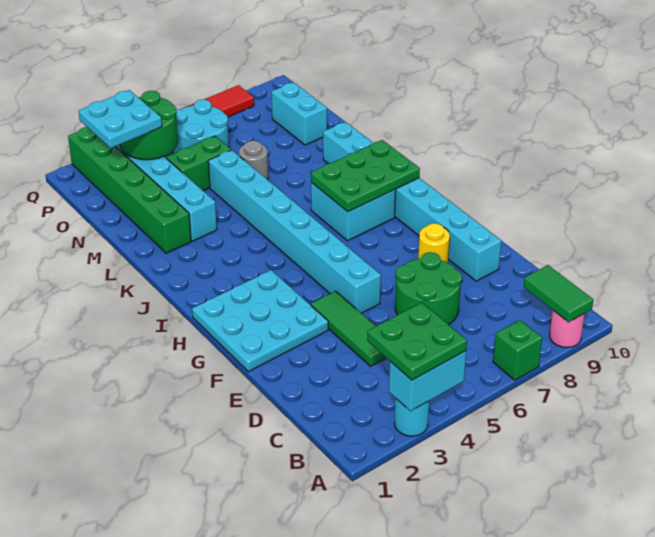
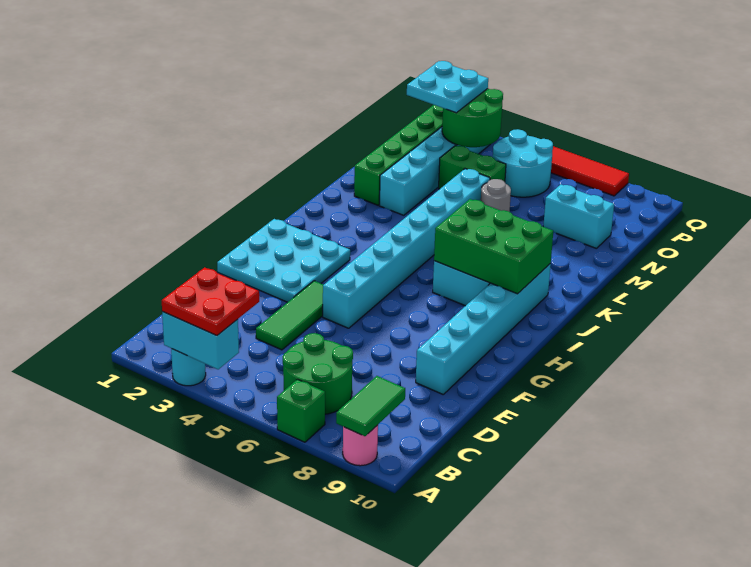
green plate A3:B4 level 3 -> red plate A3:B4 level 3
green round brick D6:E7 level 1 -> green round brick B6:C7 level 1
cyan brick E9:L9 level 1 -> cyan brick E9:J9 level 1
yellow round brick F8 level 1 -> none
green plate I7:J9 level 2 -> green brick I7:J9 level 2
cyan brick N9:O9 level 1 -> cyan brick N8:N9 level 1

